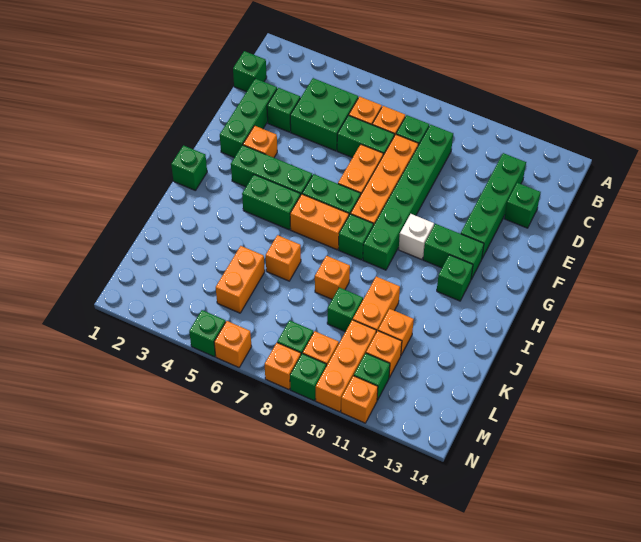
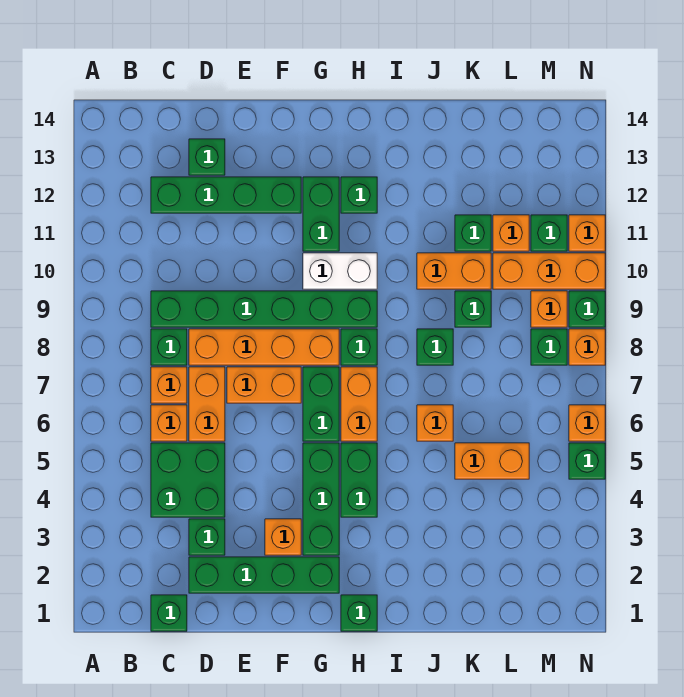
green brick D2:F2 level 1 -> green brick D2:G2 level 1
green brick D6:D7 level 1 -> orange brick D6:D7 level 1
white brick G10 level 1 -> white brick G10:H10 level 1
orange brick J8 level 1 -> green brick J8 level 1
orange brick K11 level 1 -> green brick K11 level 1

